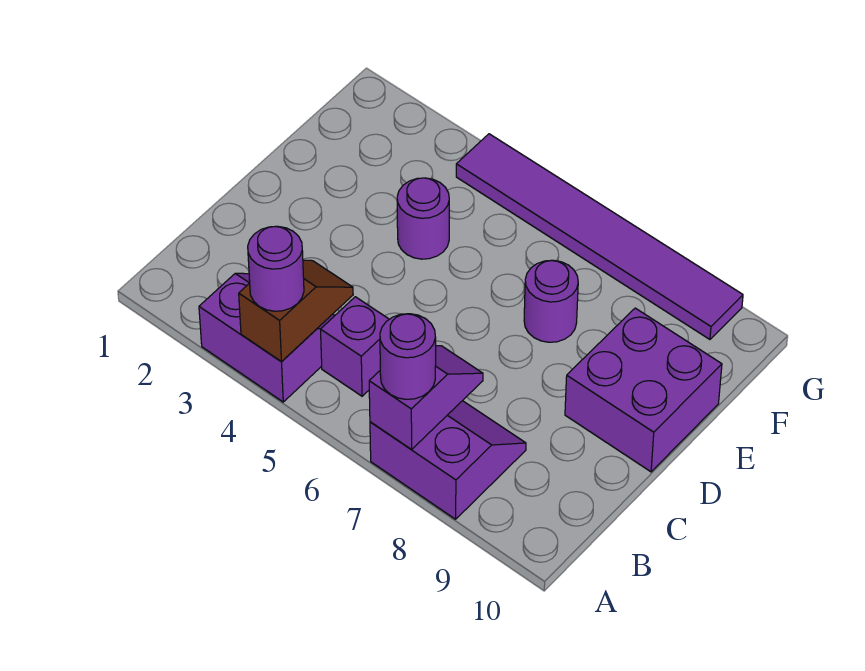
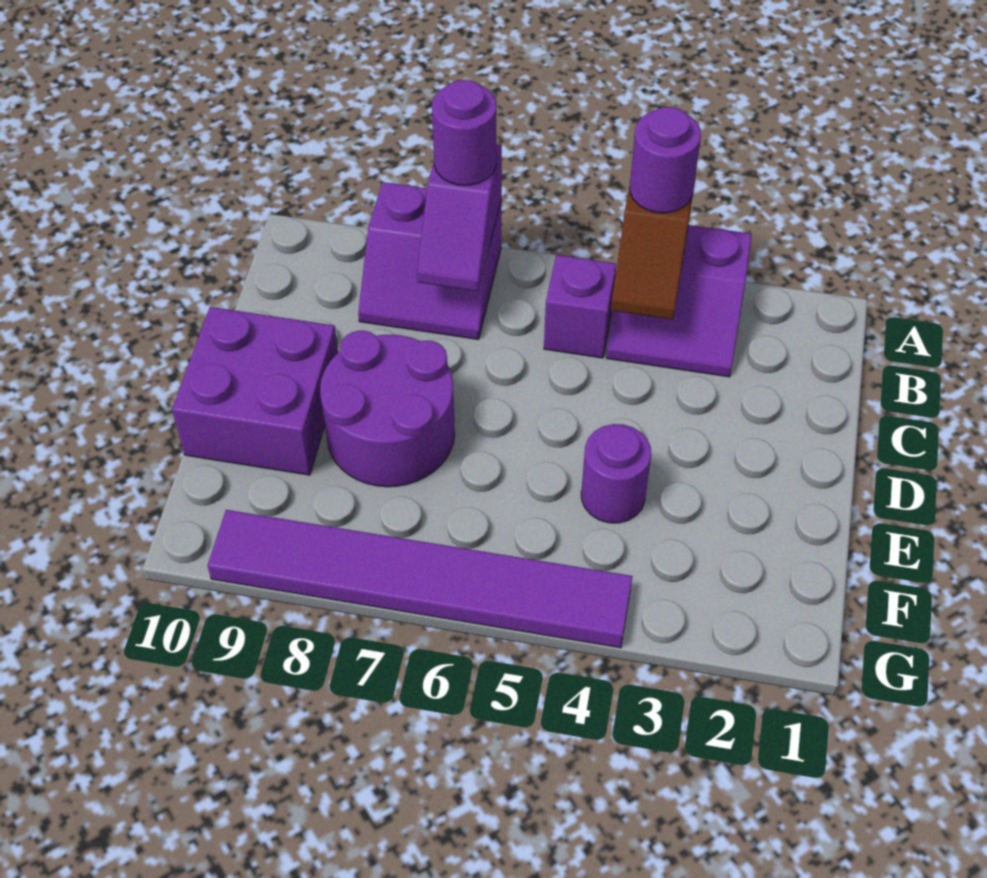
purple round brick E7 level 1 -> purple round brick D7:E8 level 1

